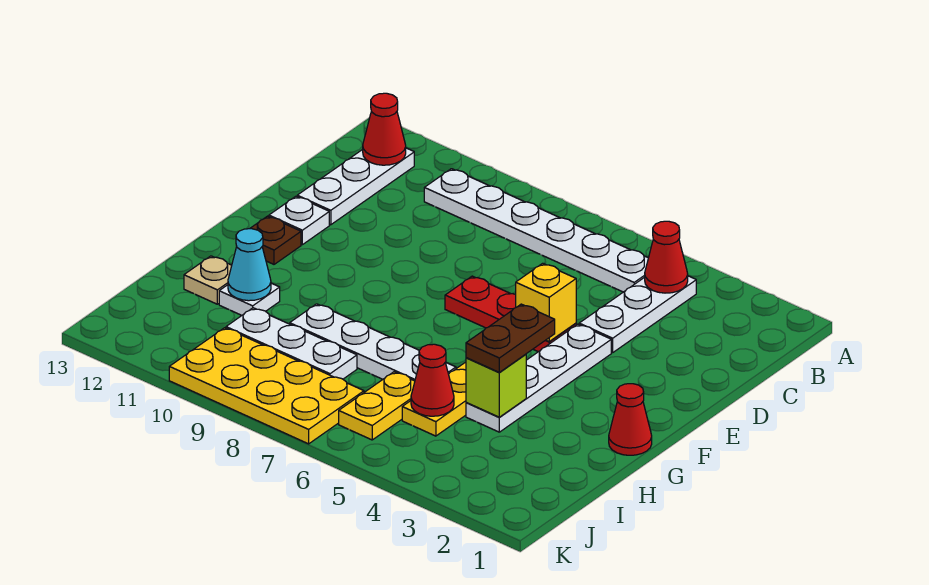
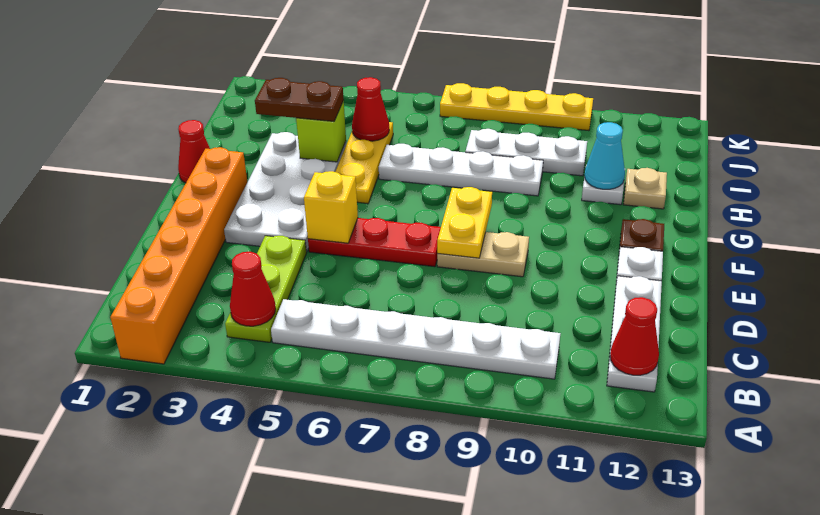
none -> orange brick A2:F2 level 1
white plate B4:D4 level 1 -> lime plate B4:D4 level 1
white plate E4:H4 level 1 -> white plate E3:H4 level 1
none -> tan plate E8:E9 level 1
brown plate G4:H4 level 3 -> brown plate H3:H4 level 3
yellow plate I6:J6 level 1 -> yellow plate E8:F8 level 2
yellow plate J7:K10 level 1 -> yellow plate K7:K10 level 1

